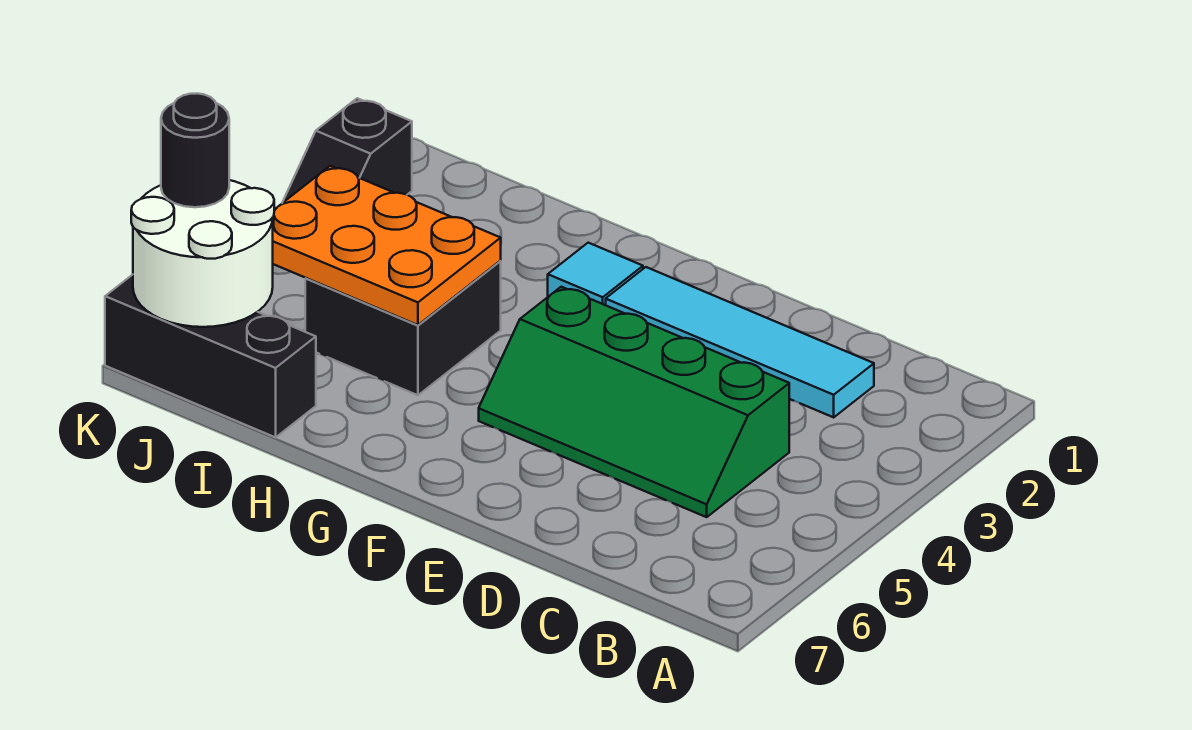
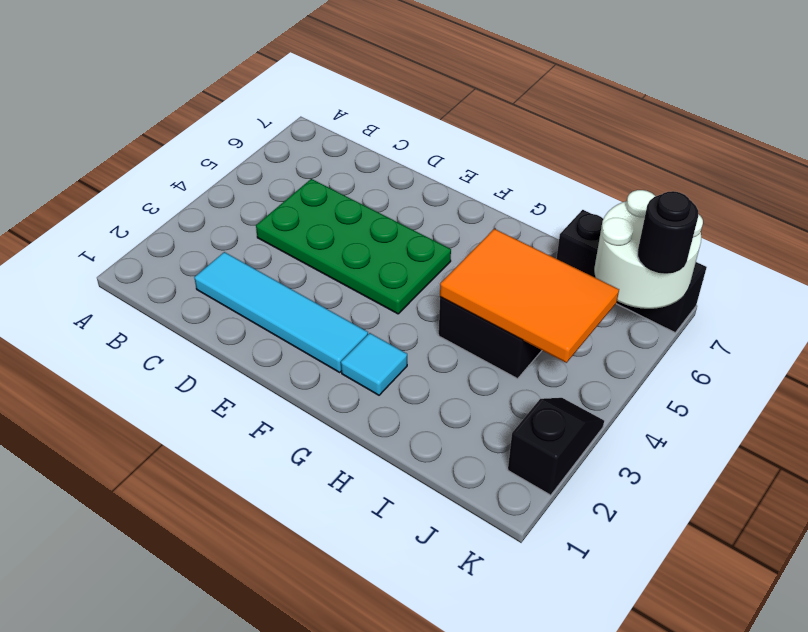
green slope C4:F5 level 1 top 4 -> green plate C4:F5 level 1
orange plate H4:J5 level 2 -> orange tile H4:J5 level 2

